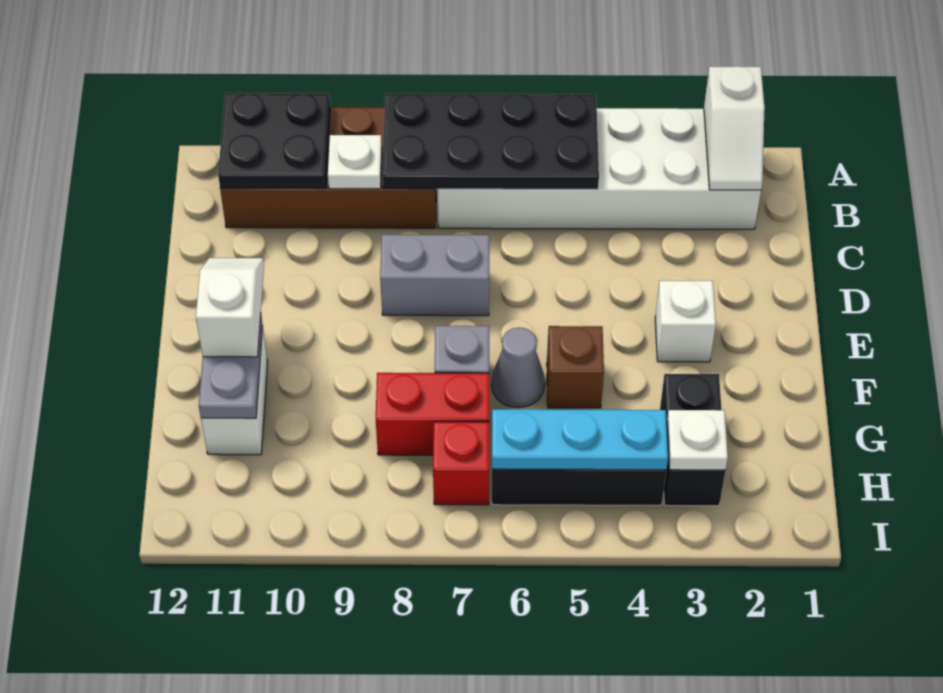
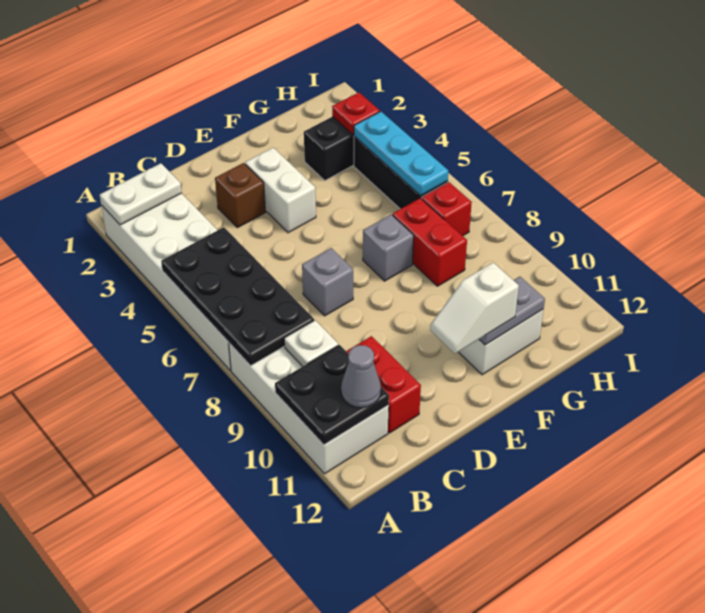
white slope A2:B2 level 2 top A -> white plate A2:B2 level 2
brown brick A8:B11 level 1 -> white brick A8:B11 level 1
none -> red brick C10:C11 level 1
grey brick D7:D8 level 1 -> grey brick D7 level 1
white brick E3 level 1 -> white brick E3:E4 level 1
brown brick F5 level 1 -> brown brick D3 level 1
grey cone F6 level 1 -> grey cone B11 level 3
white plate H3 level 2 -> red plate H3 level 2

